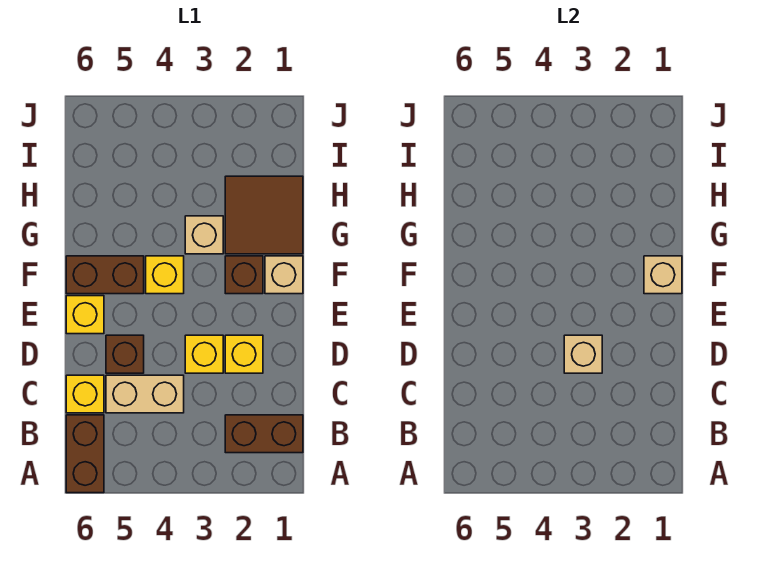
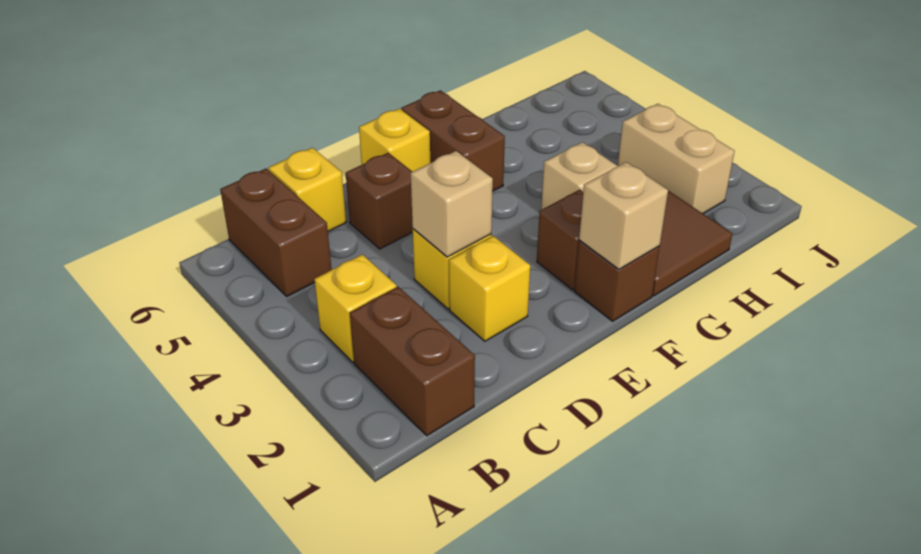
brown brick A6:B6 level 1 -> brown brick B5:B6 level 1
tan brick C4:C5 level 1 -> tan brick I2:I3 level 1
tan brick F1 level 1 -> brown brick F1 level 1
yellow brick F4 level 1 -> yellow brick B3 level 1

